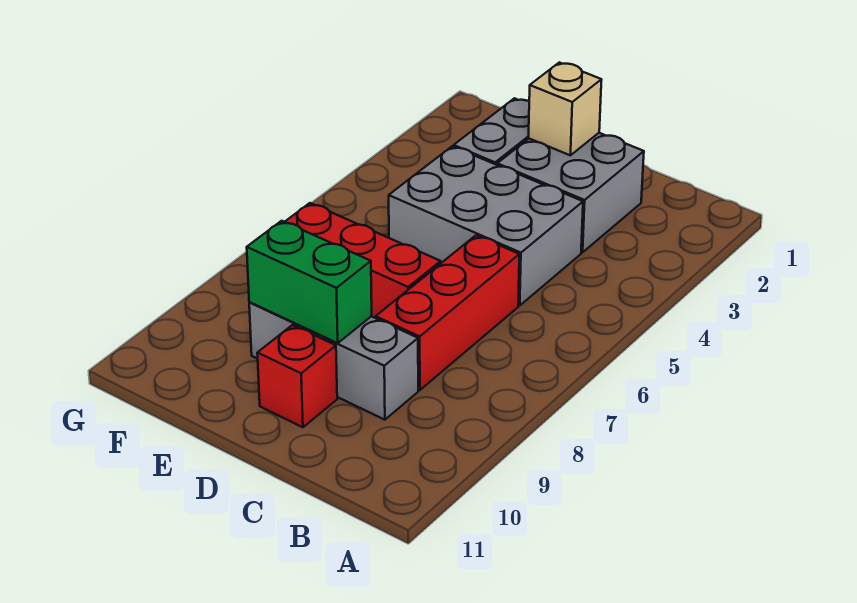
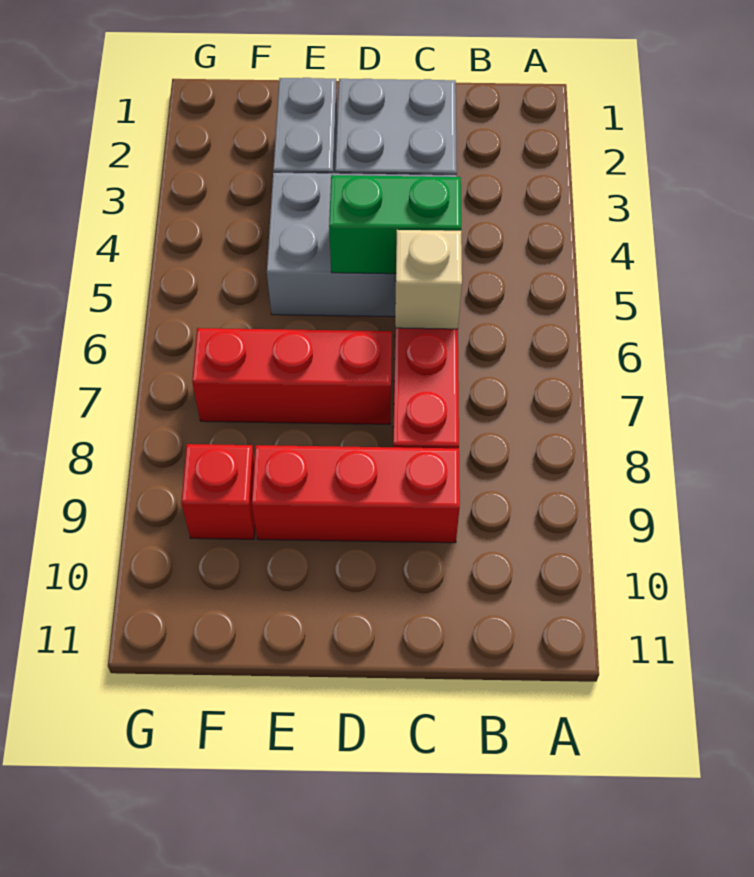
grey brick C9:E9 level 1 -> red brick C9:E9 level 1
tan brick D2 level 2 -> tan brick C6 level 2
green brick D9:E9 level 2 -> green brick C5:D5 level 2
red brick D10 level 1 -> red brick F9 level 1

